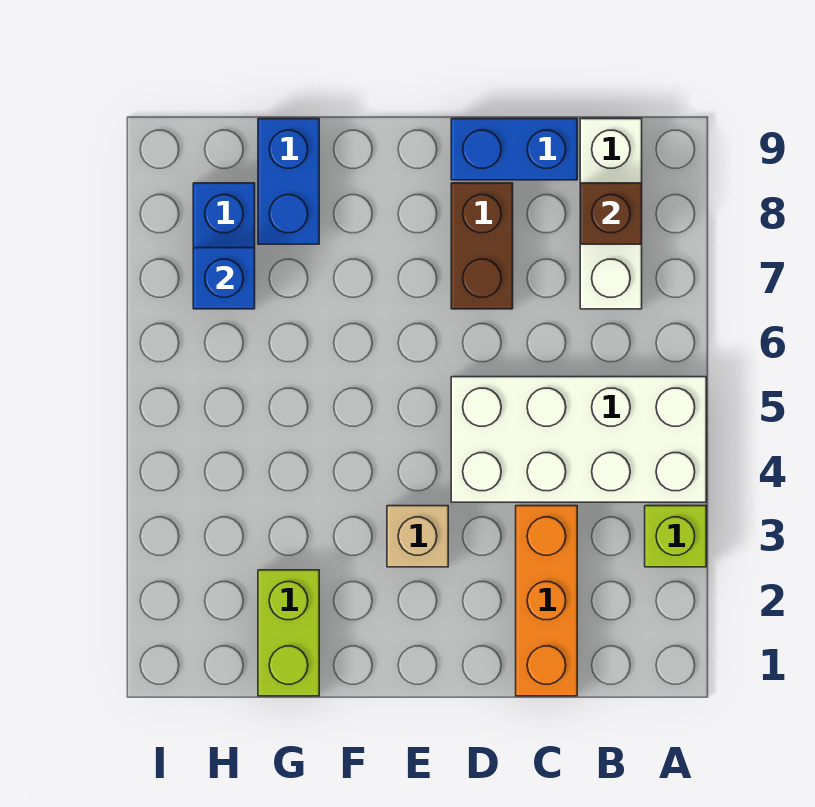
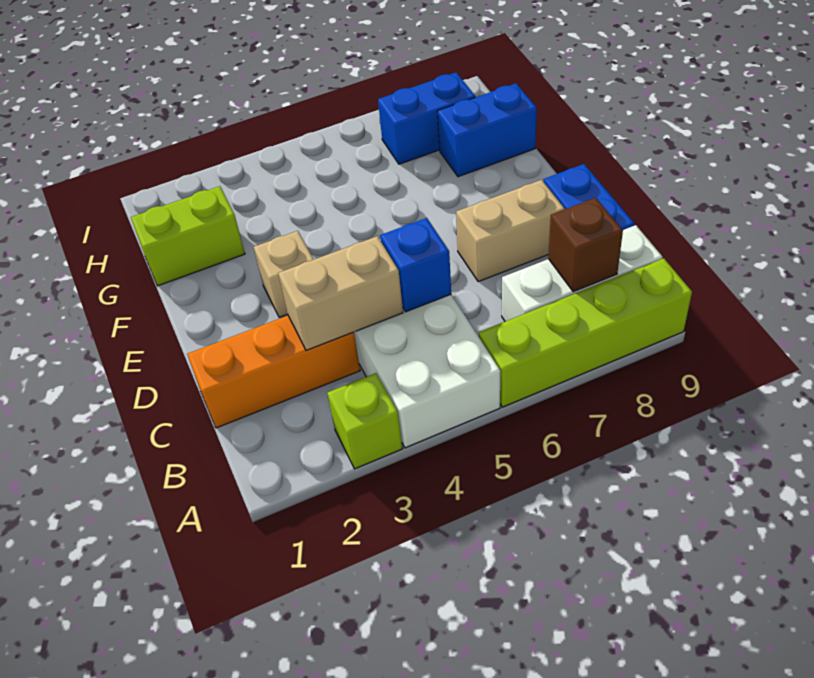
none -> lime brick A6:A9 level 1
none -> tan brick C3:C4 level 2
brown brick D7:D8 level 1 -> tan brick D7:D8 level 1
blue brick H7 level 2 -> blue brick C5 level 2

